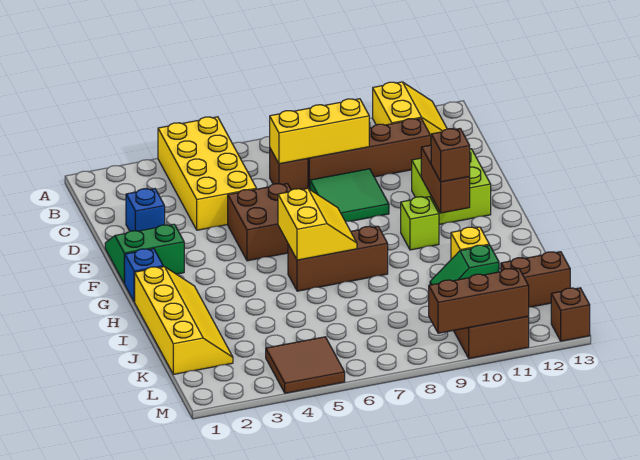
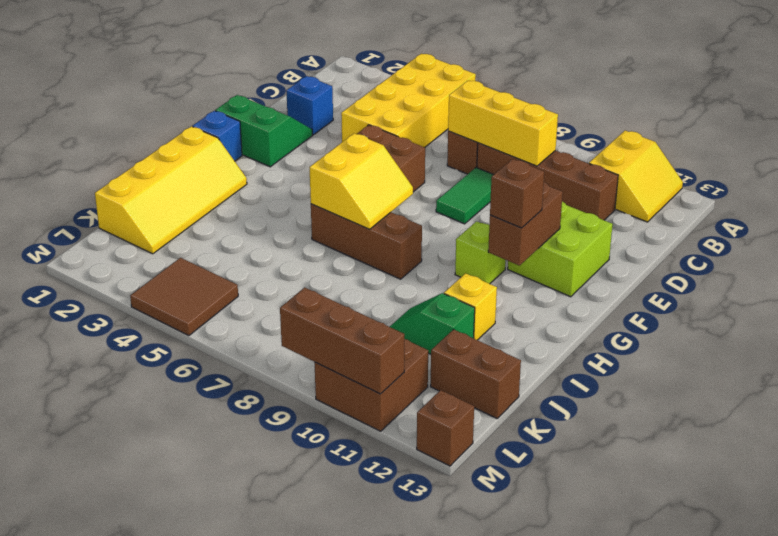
green tile D8:E9 level 1 -> green tile D8:E8 level 1

